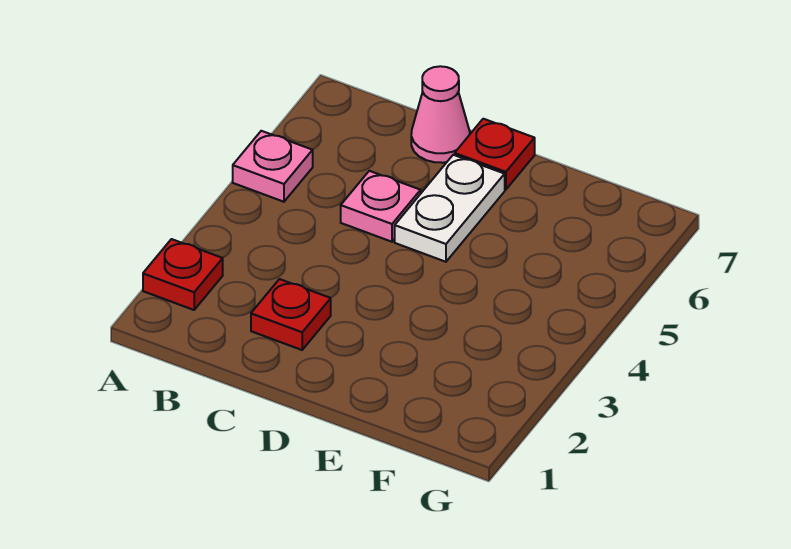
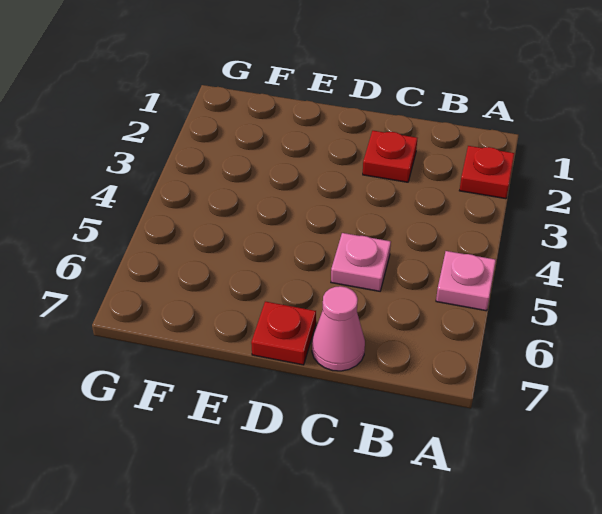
white plate D5:D6 level 1 -> none

